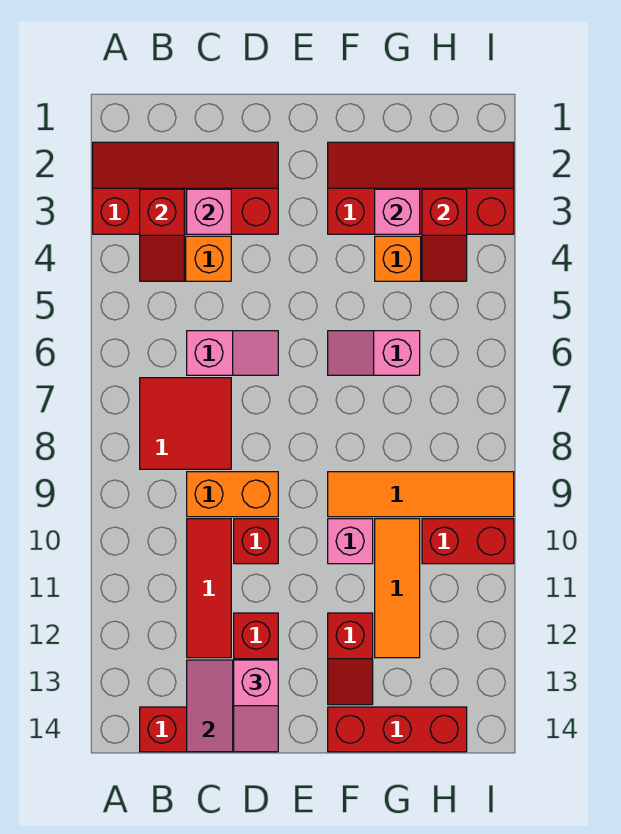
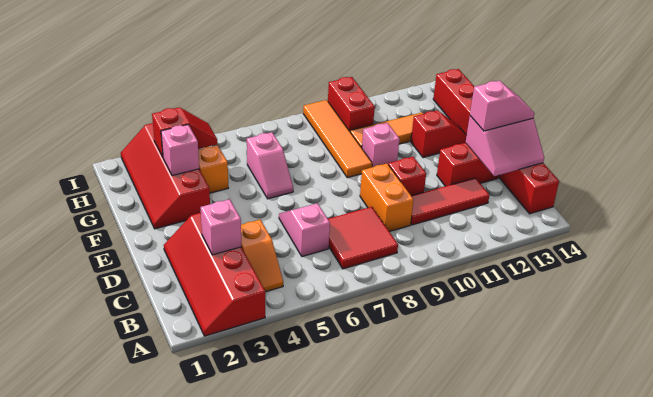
red slope B3:B4 level 2 top 3 -> none

